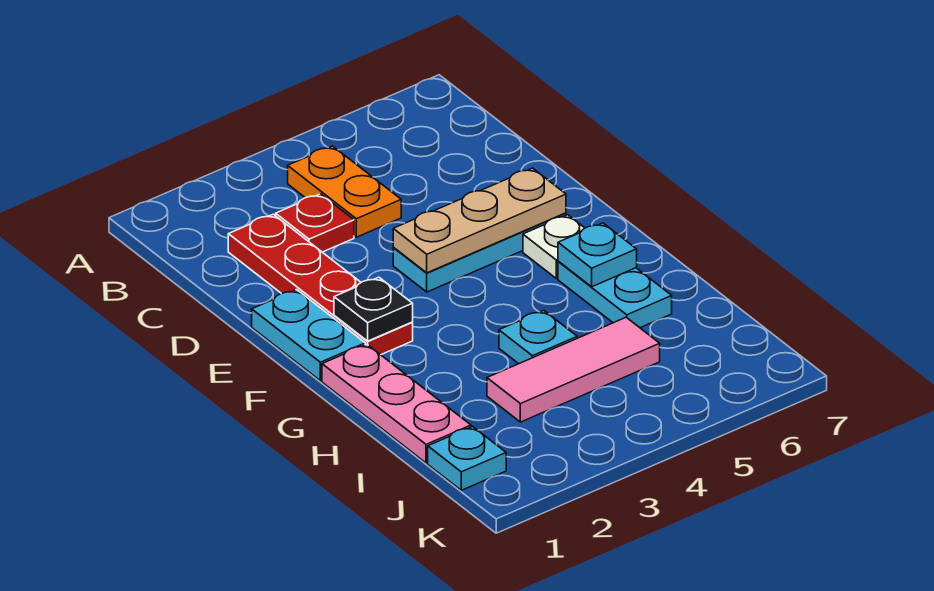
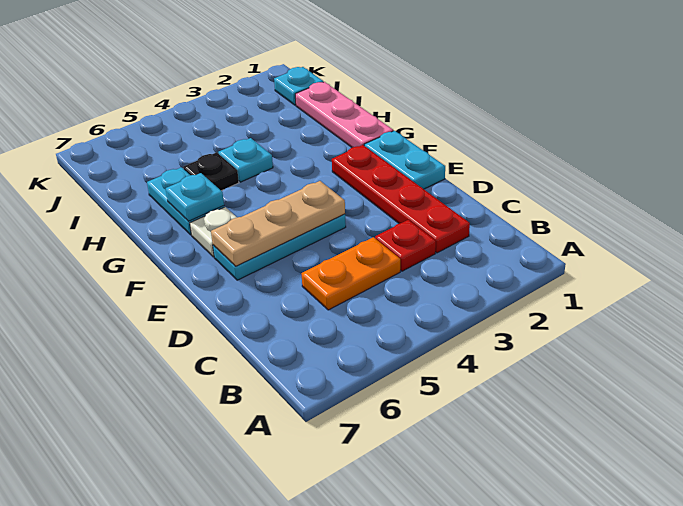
orange plate B4:C4 level 1 -> orange plate C4:C5 level 1
black plate F2 level 2 -> black plate H5 level 1
pink tile I3:I5 level 1 -> none

